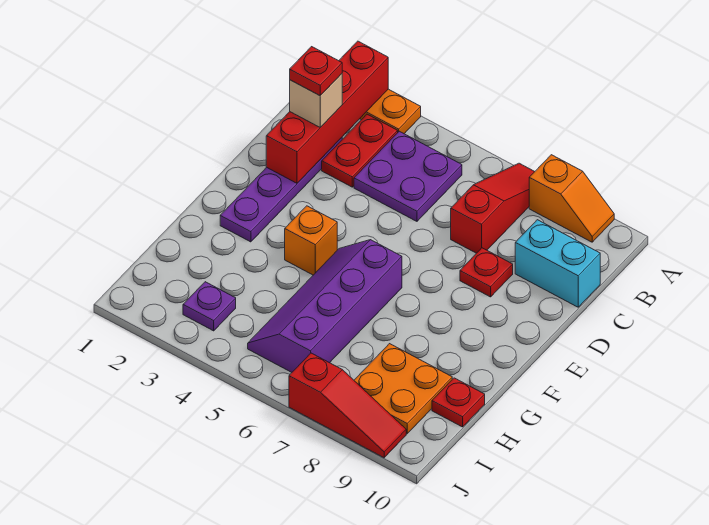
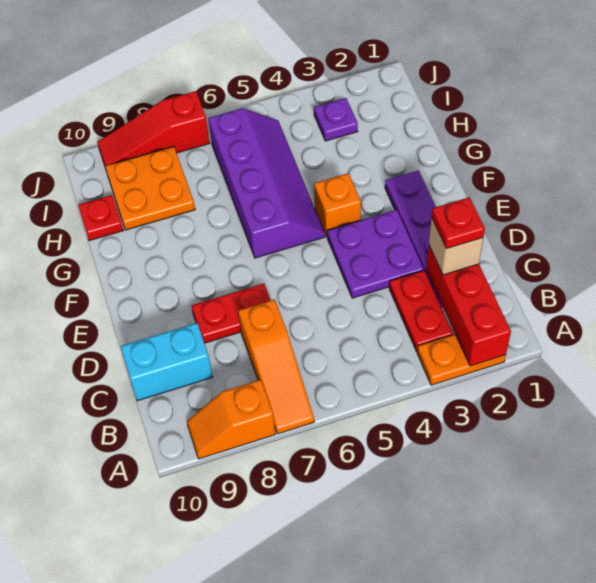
red brick A2:D2 level 2 -> red brick A2:C2 level 2
red slope A7:C7 level 1 top C -> orange slope A7:C7 level 1 top C
purple plate B4:C5 level 1 -> purple plate D3:E4 level 1
red plate D8 level 1 -> red plate D7:D8 level 1

